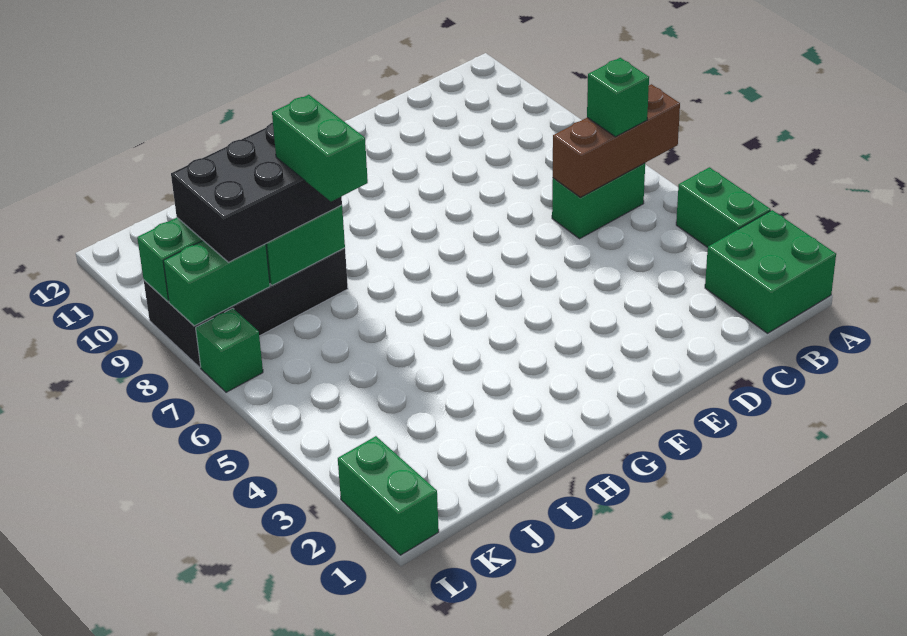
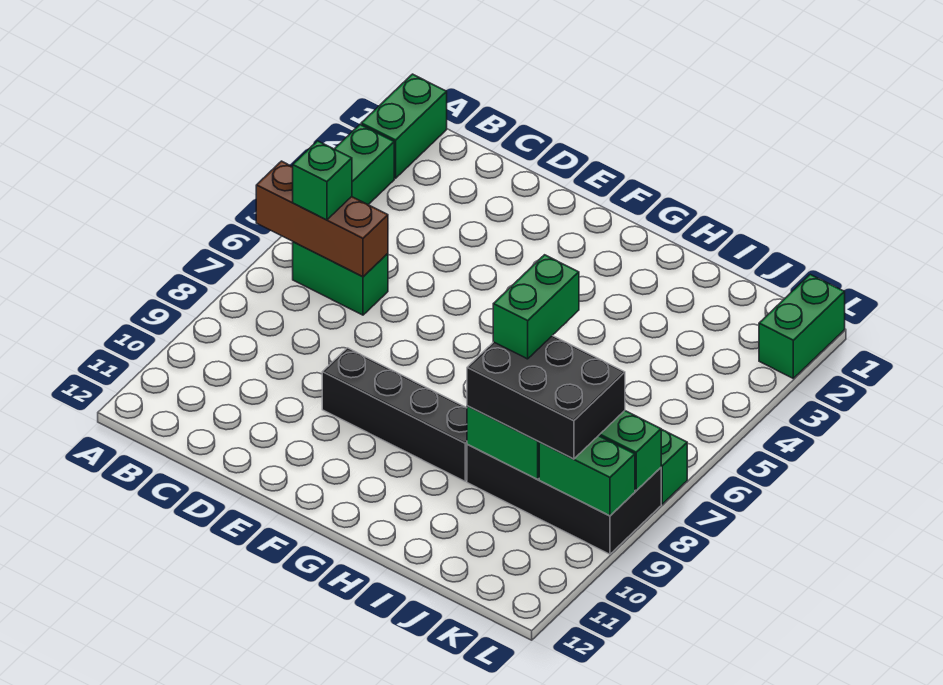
green brick A1:B2 level 1 -> green brick A1:A2 level 1
none -> black brick E9:H9 level 1

